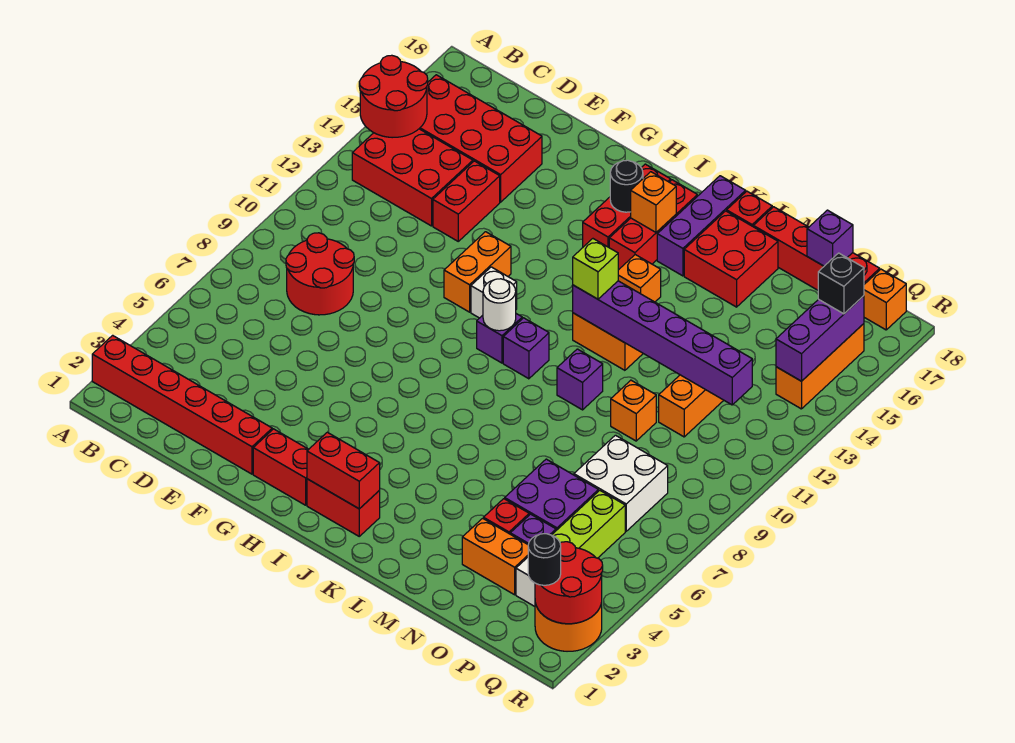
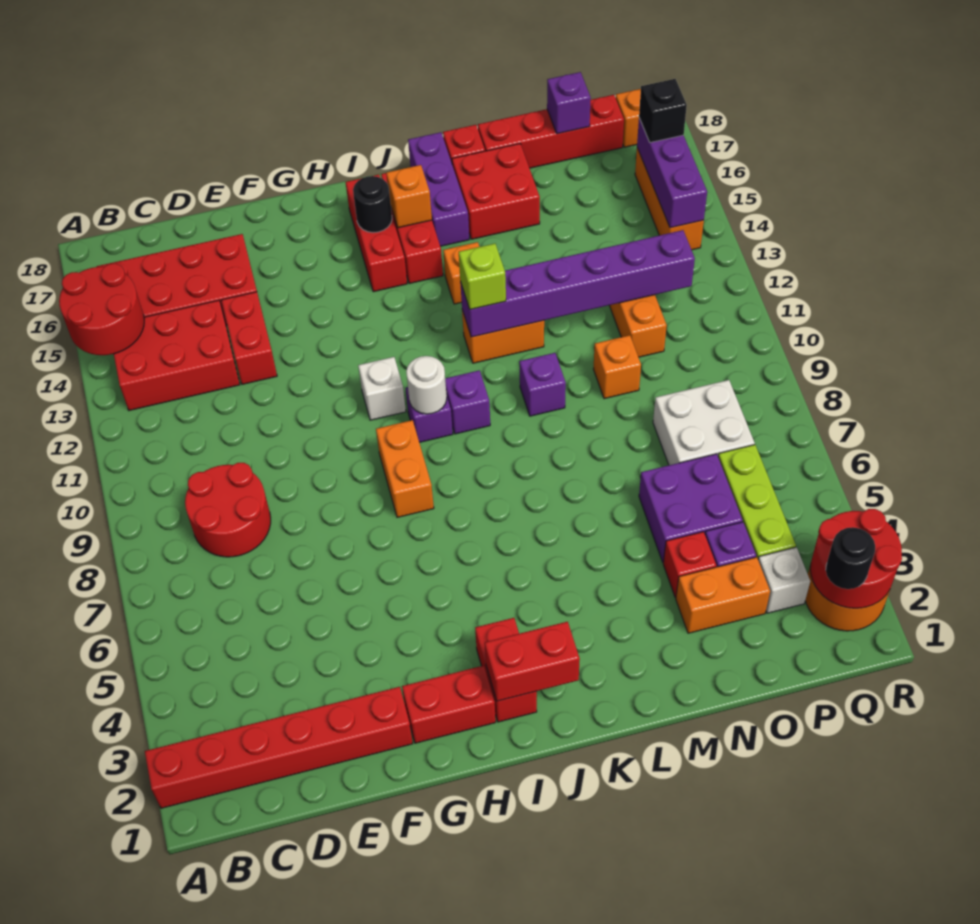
orange brick G11:G12 level 1 -> orange brick H8:H9 level 1
red brick I2:J2 level 1 -> red brick I2:I3 level 1

